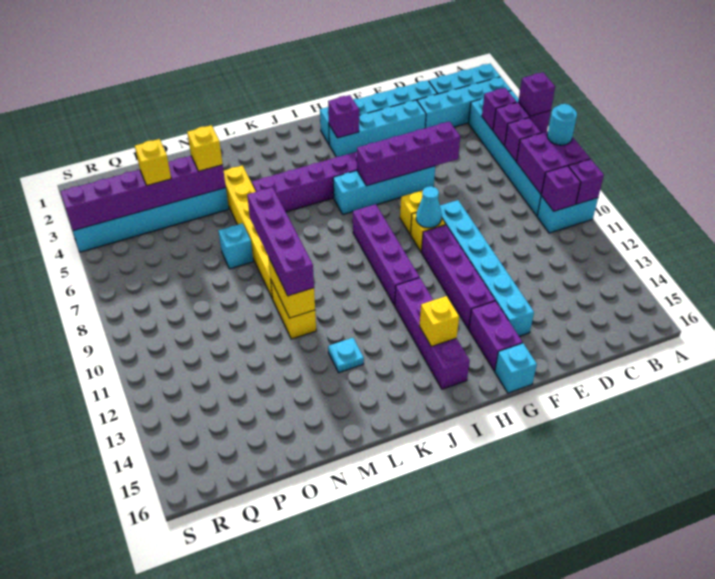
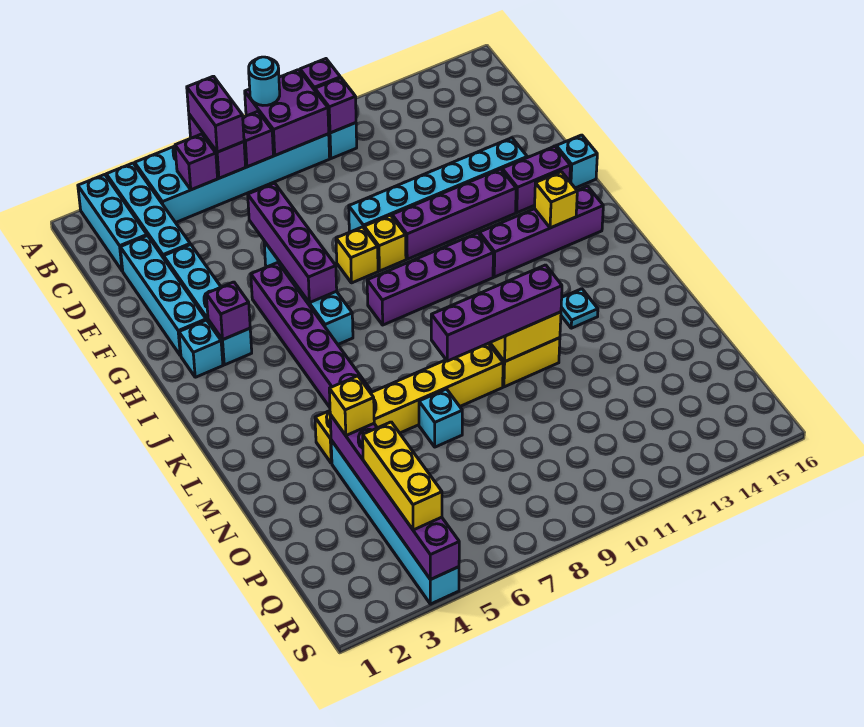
purple brick A6 level 3 -> purple brick A6:B6 level 3
cyan cone G9 level 2 -> none
yellow brick P4 level 3 -> yellow brick P4:R4 level 3

